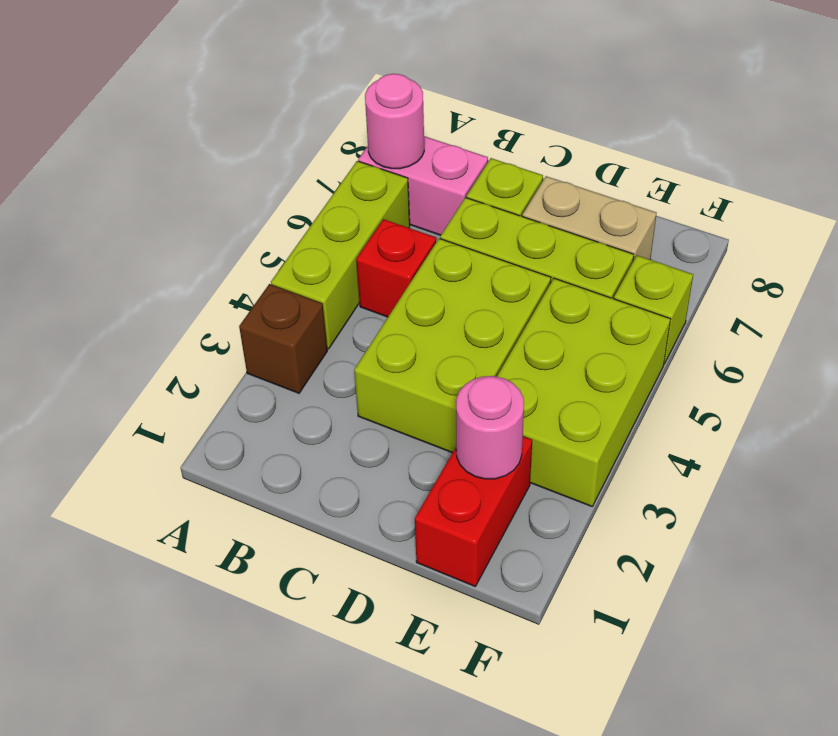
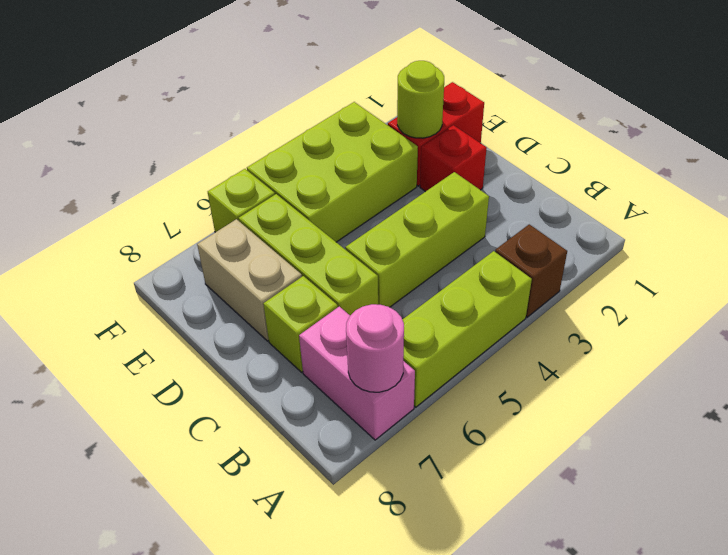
red brick B5 level 1 -> red brick D2 level 1
lime brick C3:D5 level 1 -> lime brick C3:C5 level 1
pink round brick E2 level 2 -> lime round brick E2 level 2

